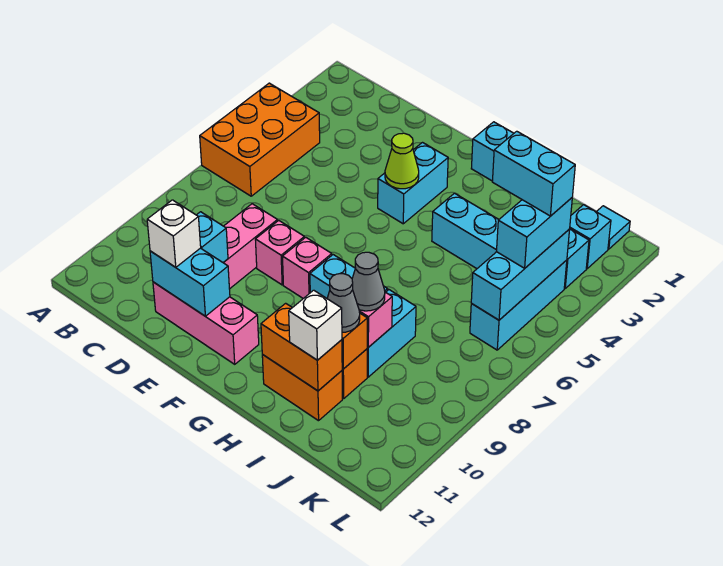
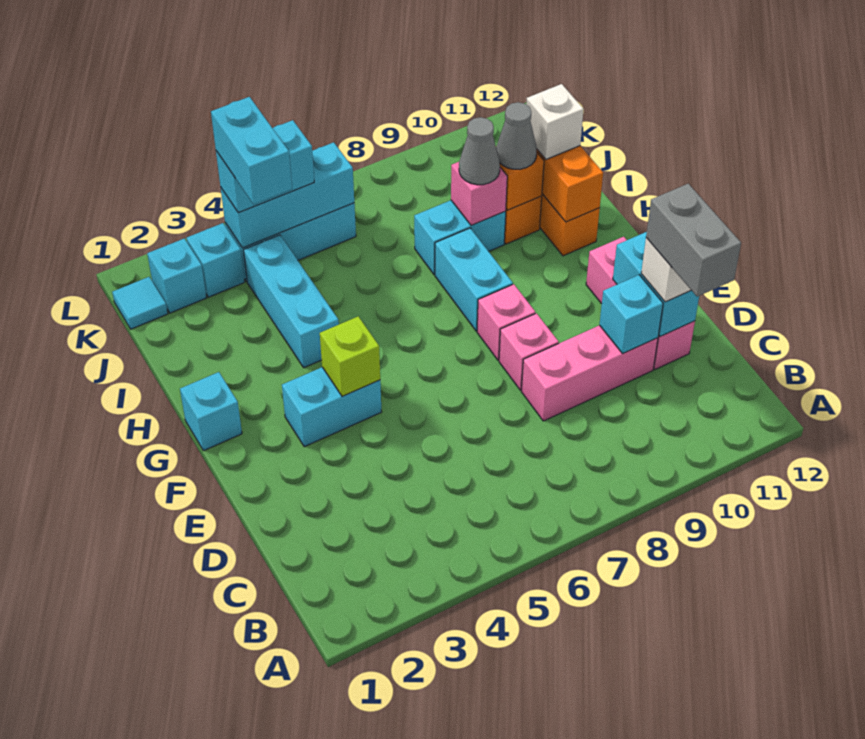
orange brick A4:B6 level 1 -> none
none -> grey brick C11:D11 level 4
lime cone F4 level 2 -> lime brick F4 level 2

